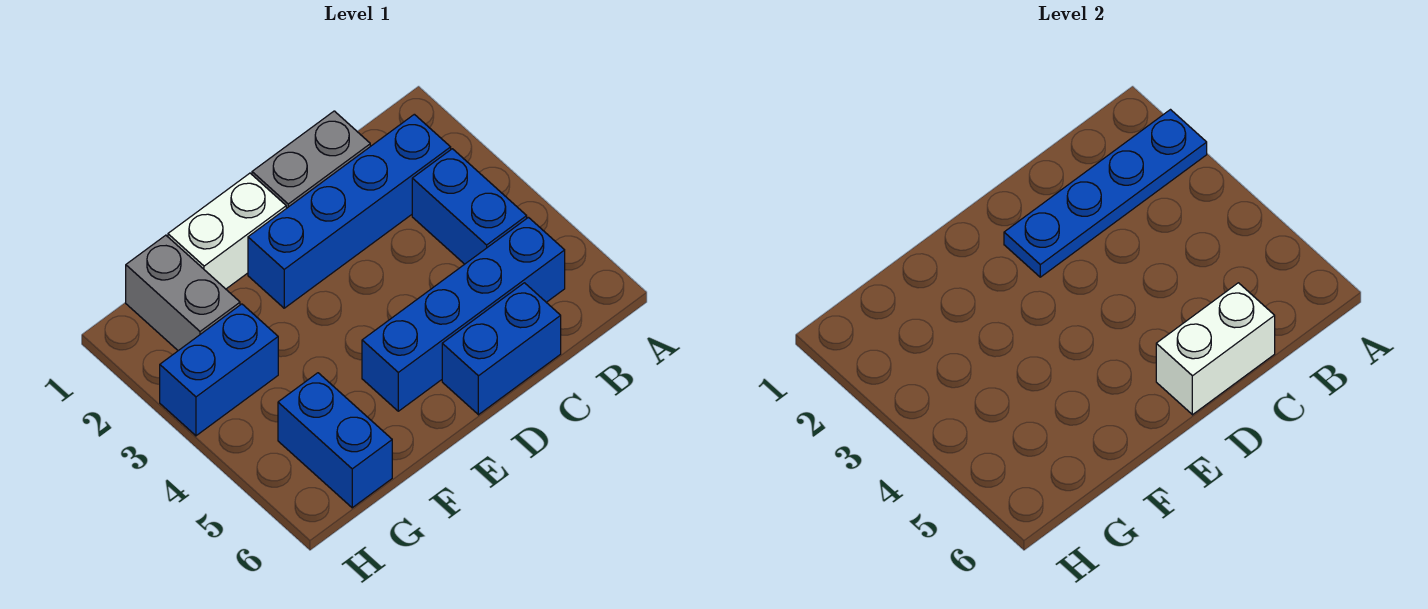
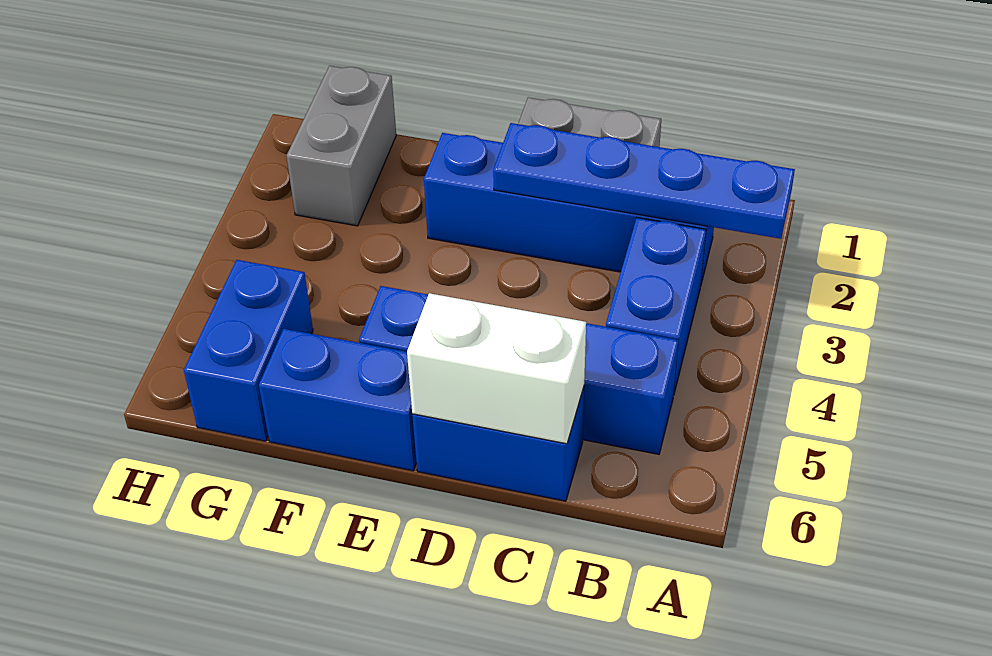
white brick E1:F1 level 1 -> none
blue brick G3:H3 level 1 -> blue brick E6:F6 level 1

